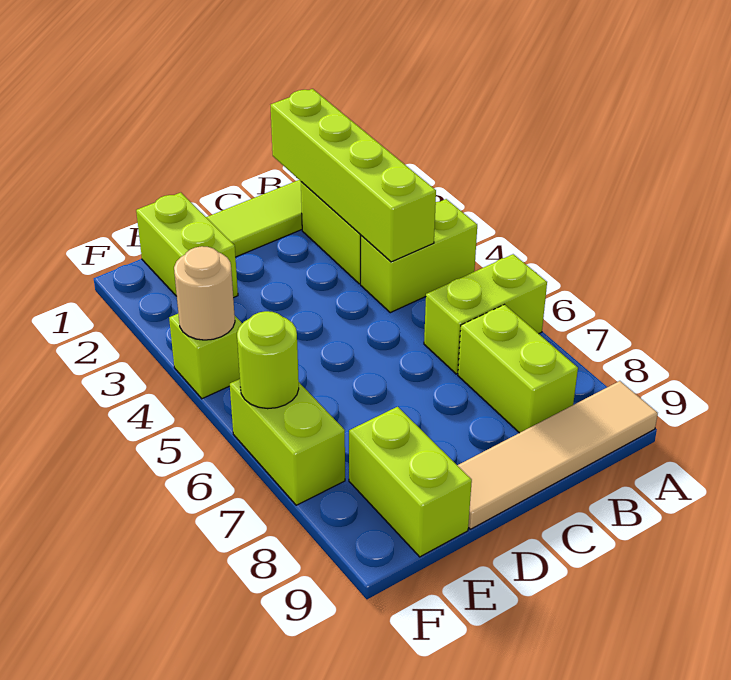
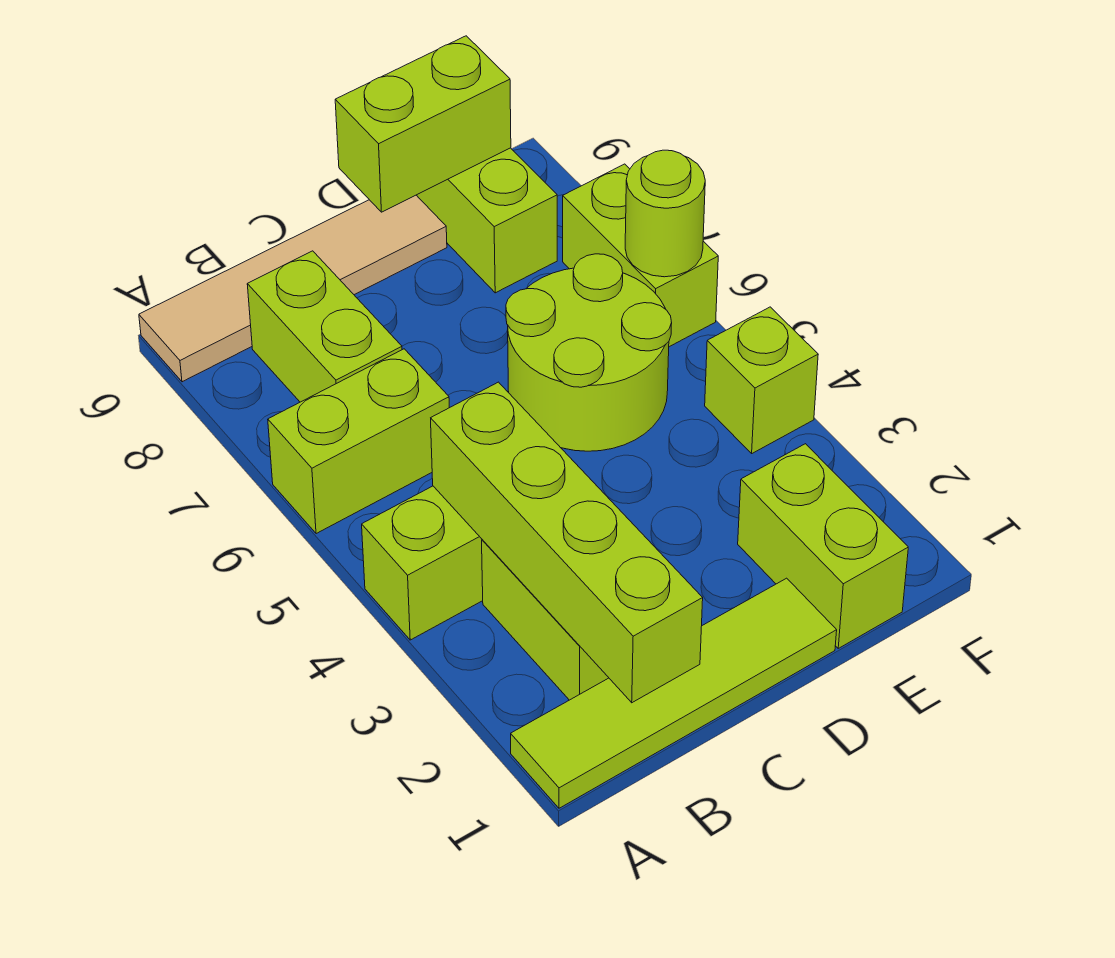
none -> lime round brick D5:E6 level 1
none -> lime brick D9:E9 level 2
tan round brick F4 level 2 -> none

